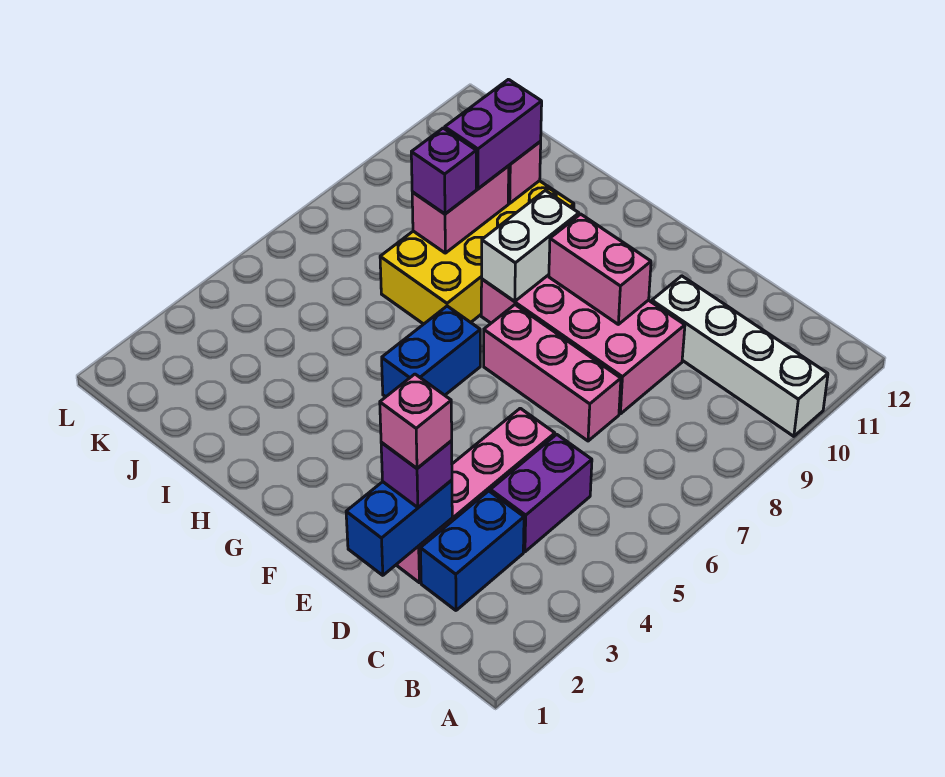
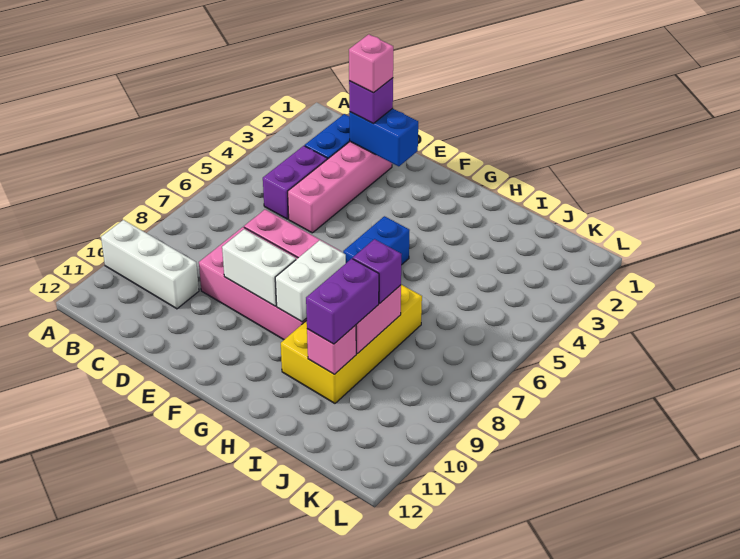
white brick A10:D10 level 1 -> white brick A10:C10 level 1
blue brick D1:D2 level 2 -> blue brick D2:E2 level 2
pink brick E9:F9 level 2 -> white brick E9:F9 level 2

